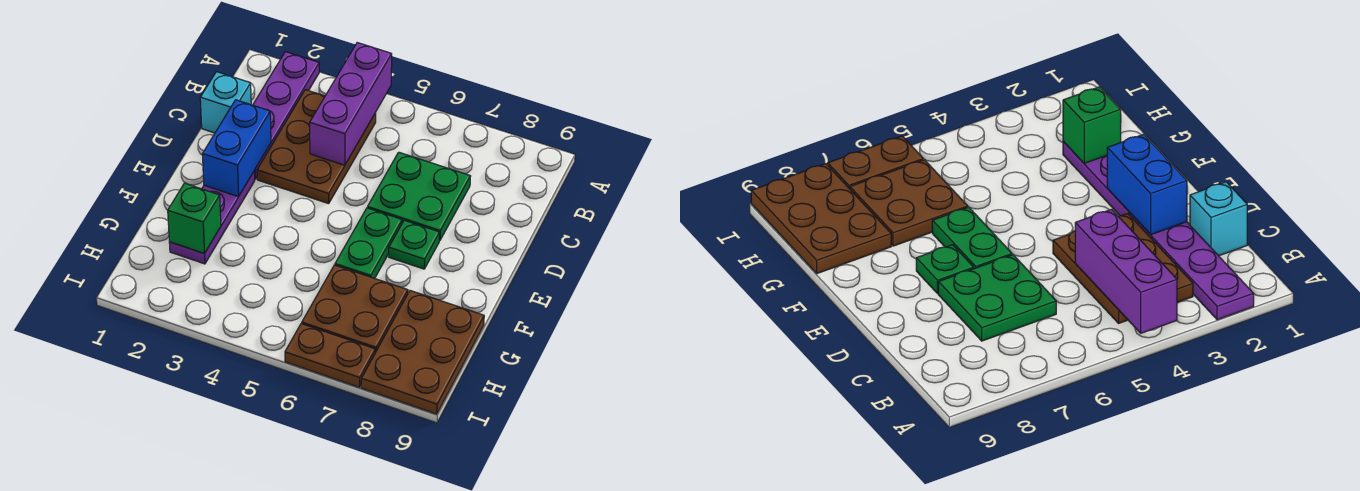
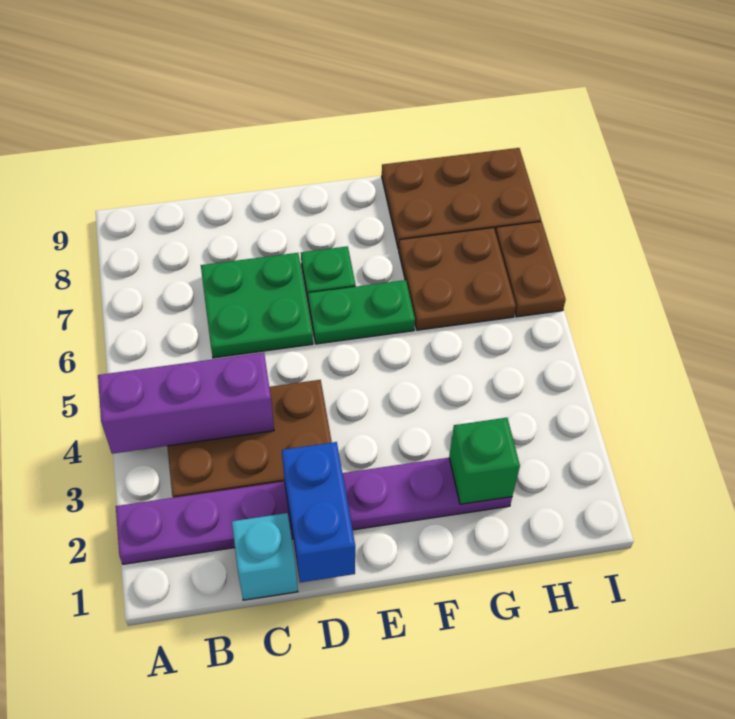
blue brick D2:E2 level 2 -> blue brick D1:D2 level 2

